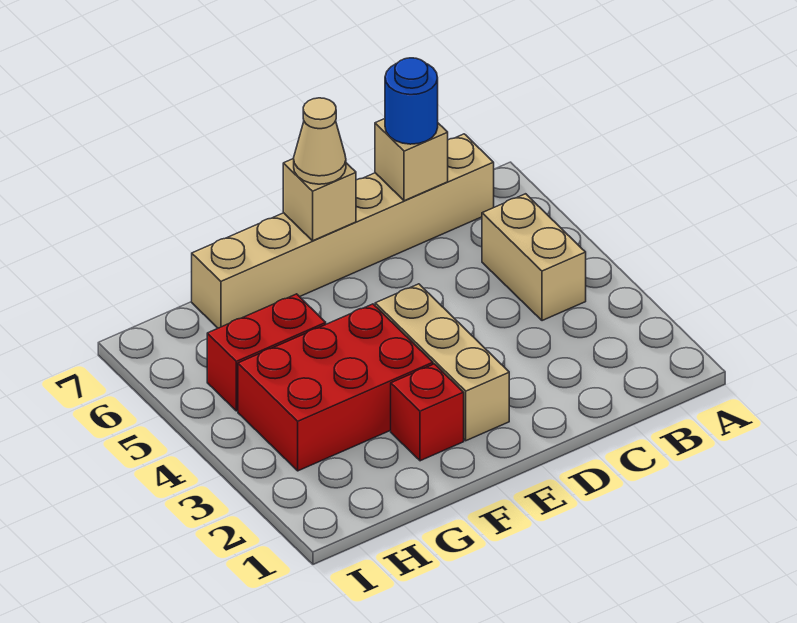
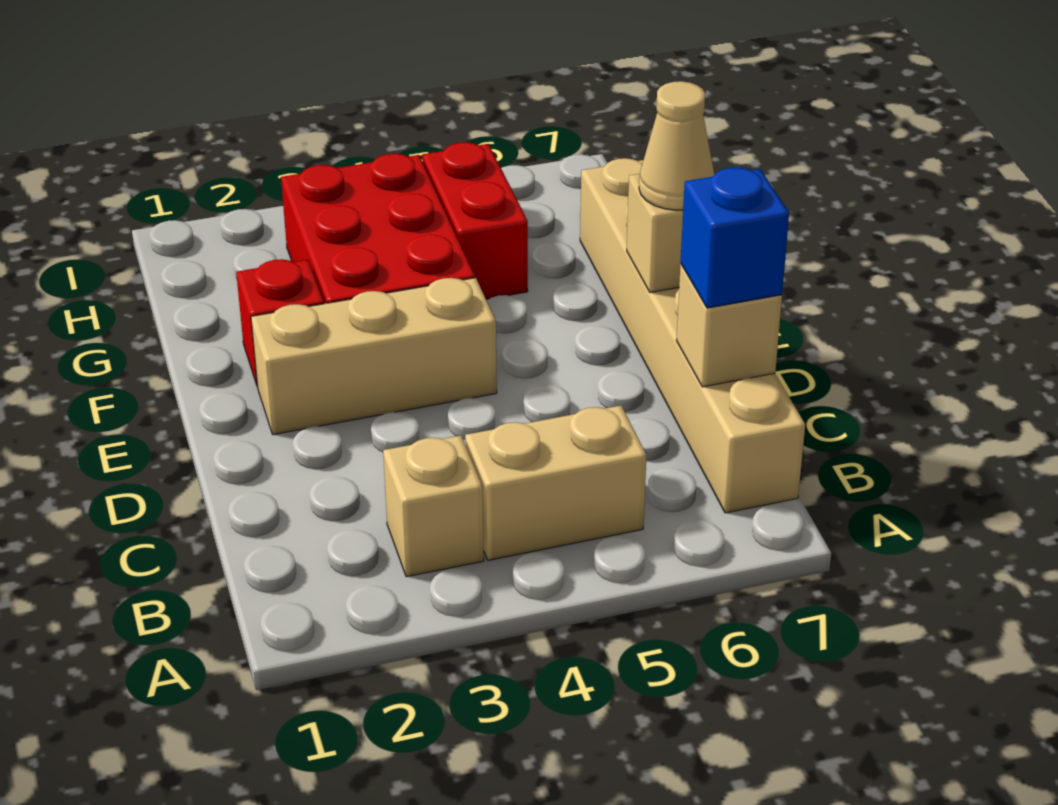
none -> tan brick B3 level 1
blue round brick C7 level 3 -> blue brick C7 level 3

